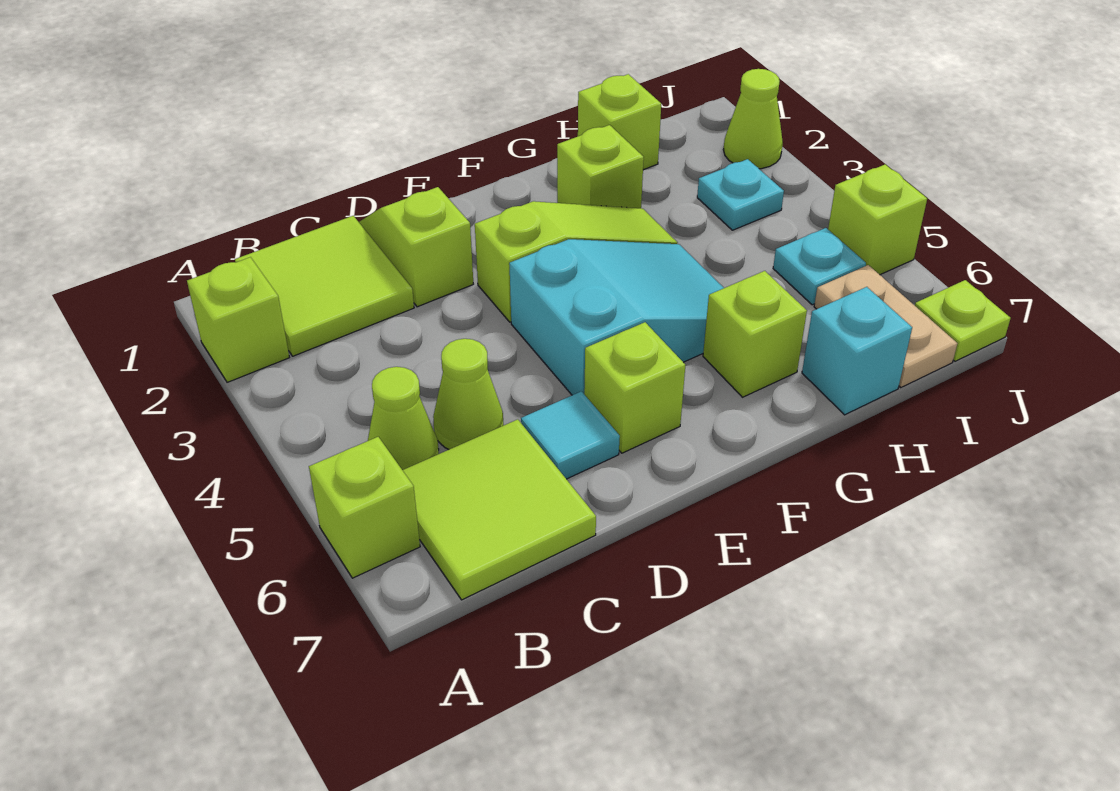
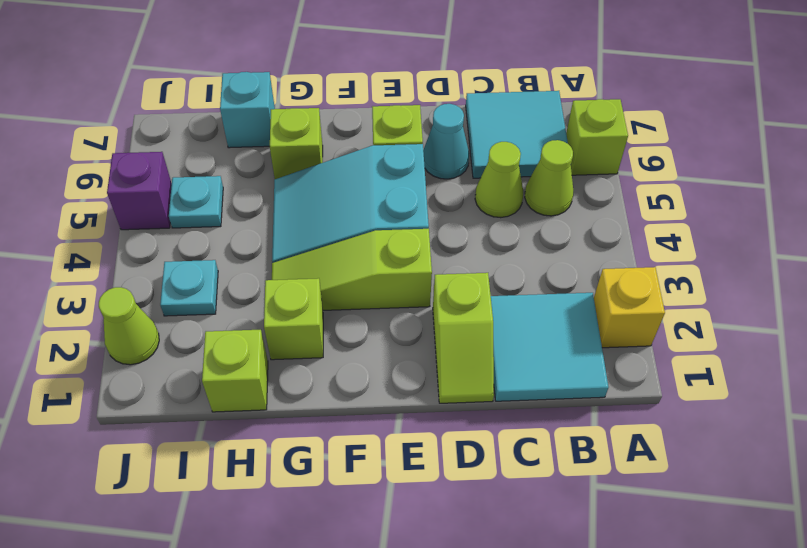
lime brick A2 level 1 -> yellow brick A2 level 1
lime tile B1:C2 level 1 -> cyan tile B1:C2 level 1
lime tile B6:C7 level 1 -> cyan tile B6:C7 level 1
cyan tile D6 level 1 -> cyan cone D6 level 1
tan plate I6:I7 level 1 -> none
lime brick J5 level 1 -> purple brick J5 level 1
lime plate J7 level 1 -> none

